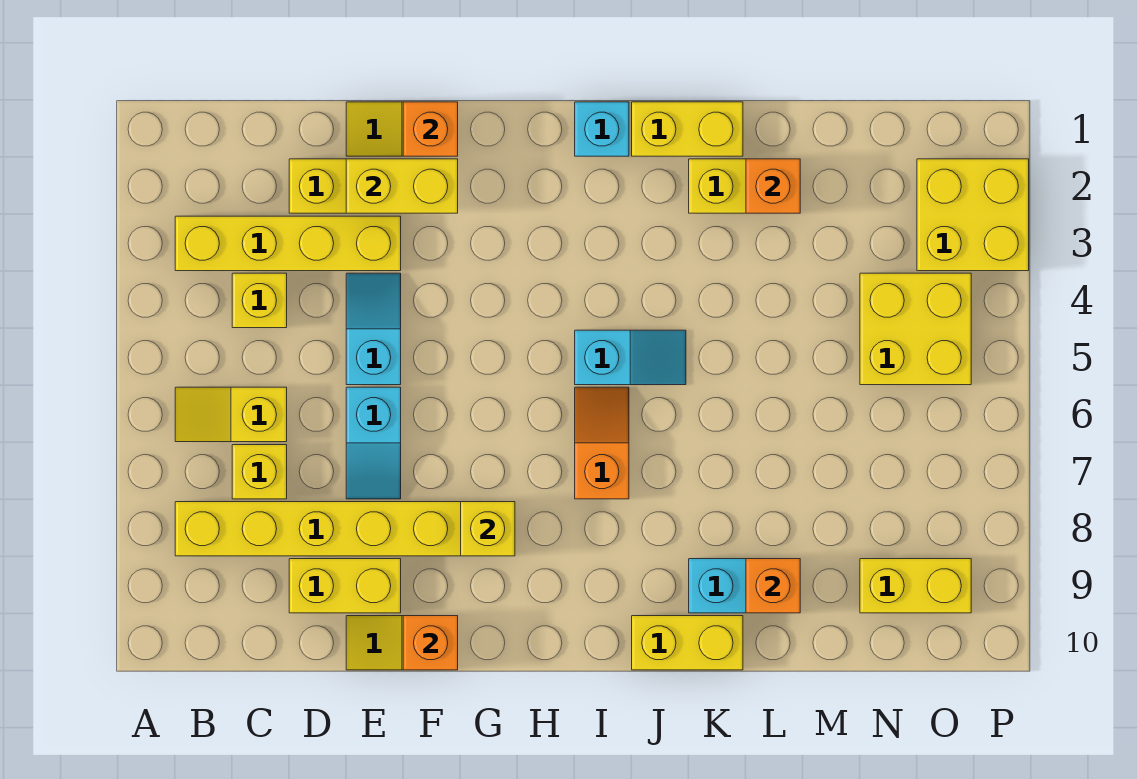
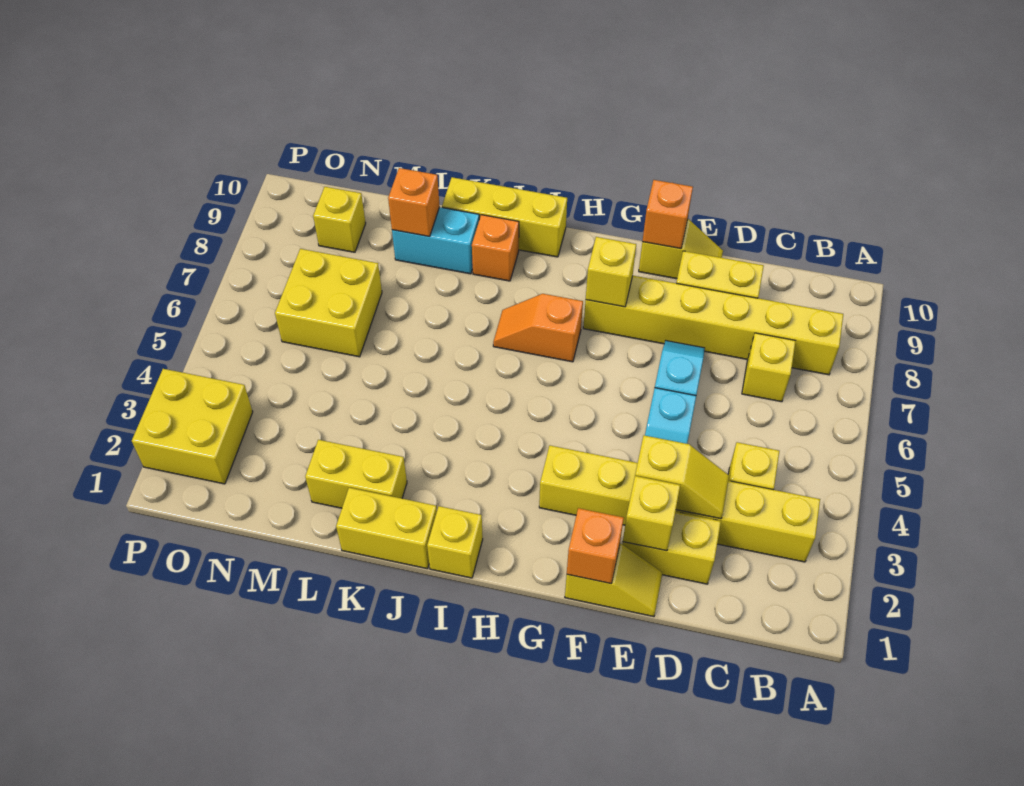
yellow brick B3:E3 level 1 -> yellow brick B3:G3 level 1
yellow slope B6:C6 level 1 top C -> yellow slope D3:E3 level 2 top E
yellow brick E2:F2 level 2 -> yellow brick E2 level 2
cyan brick I1 level 1 -> yellow brick I1 level 1
cyan slope I5:J5 level 1 top I -> none
orange slope I6:I7 level 1 top 7 -> orange slope H7:I7 level 1 top H
yellow brick J10:K10 level 1 -> yellow brick I10:K10 level 1
orange brick L2 level 2 -> orange brick J9 level 1
yellow brick N4:O5 level 1 -> yellow brick M6:N7 level 1
yellow brick N9:O9 level 1 -> yellow brick N9 level 1

